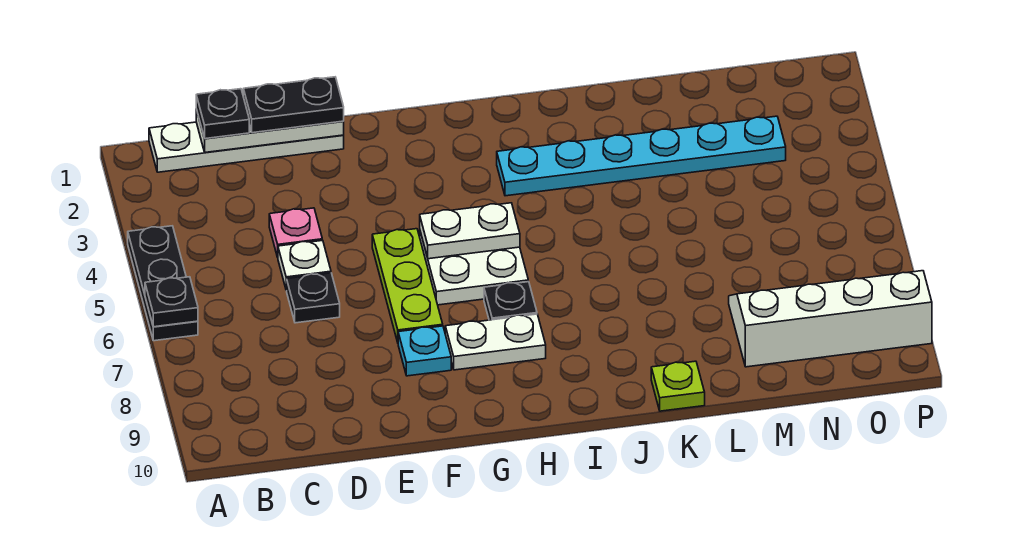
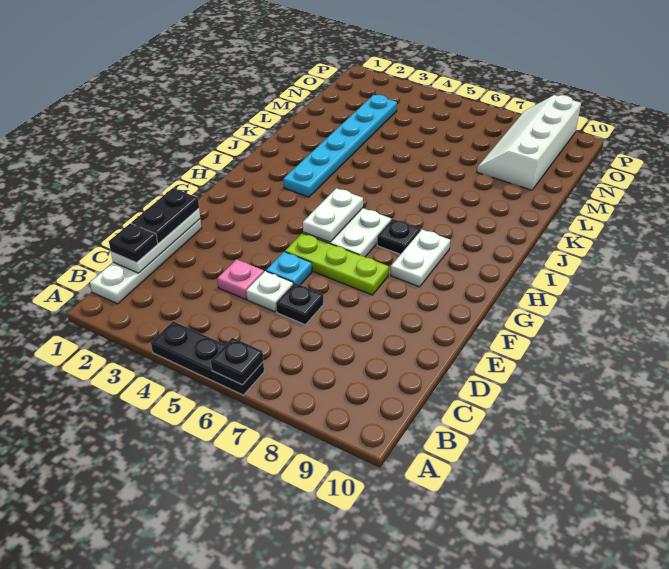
cyan plate F8 level 1 -> cyan plate E5 level 1
lime plate K10 level 1 -> none

